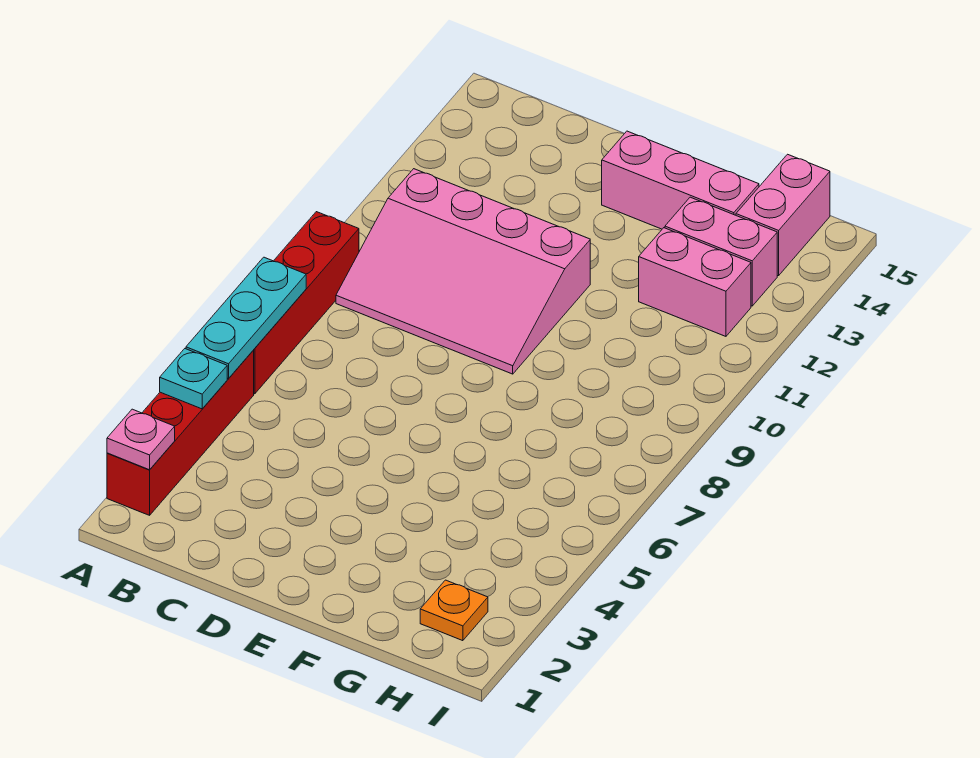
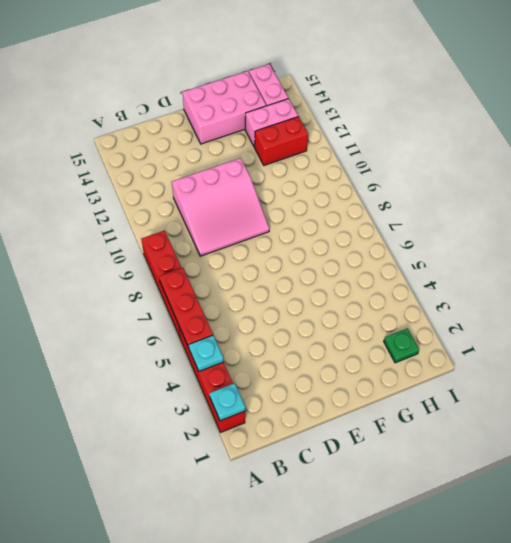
pink plate A2 level 2 -> cyan plate A2 level 2
cyan plate A5:A7 level 2 -> red plate A5:A7 level 2
pink slope B9:E11 level 1 top 11 -> pink slope C9:E11 level 1 top 11
pink brick E14:G14 level 1 -> pink brick E14:G15 level 1
pink brick G12:H12 level 1 -> red brick G12:H12 level 1
orange plate H2 level 1 -> green plate H2 level 1

